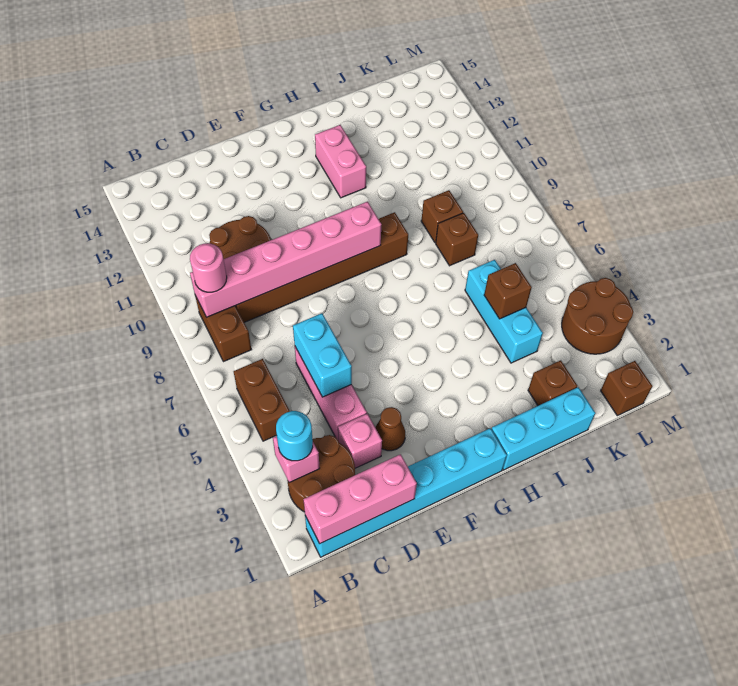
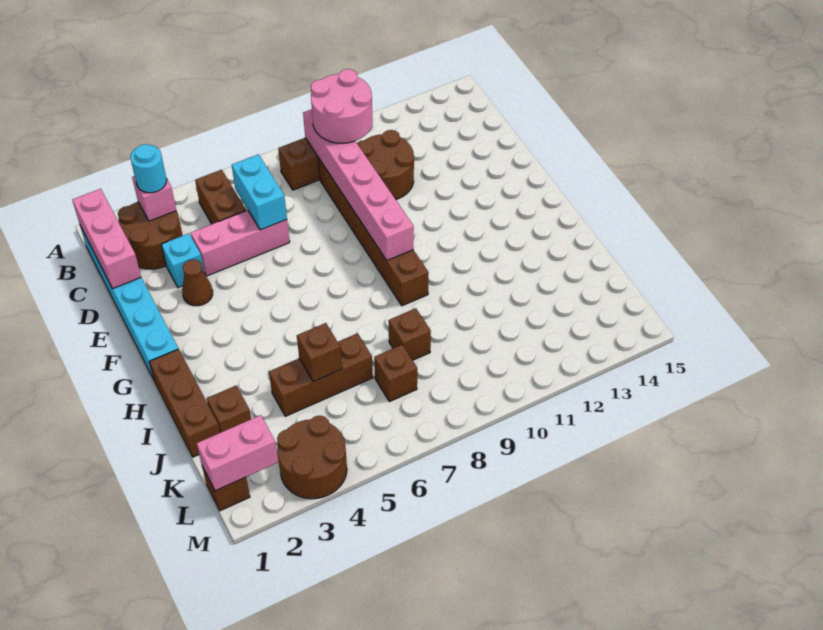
brown brick B5:B6 level 1 -> brown brick B5:C5 level 1
pink round brick B9 level 3 -> pink round brick B9:C10 level 3
pink brick D3 level 1 -> cyan brick D3 level 1
cyan brick D5:D6 level 2 -> cyan brick C6:D6 level 2
cyan brick H1:J1 level 1 -> brown brick H1:J1 level 1
pink brick H12:H13 level 1 -> pink brick L1:L2 level 2
cyan brick J4:J6 level 1 -> brown brick J4:J6 level 1
brown brick J9 level 1 -> brown brick K7 level 1

